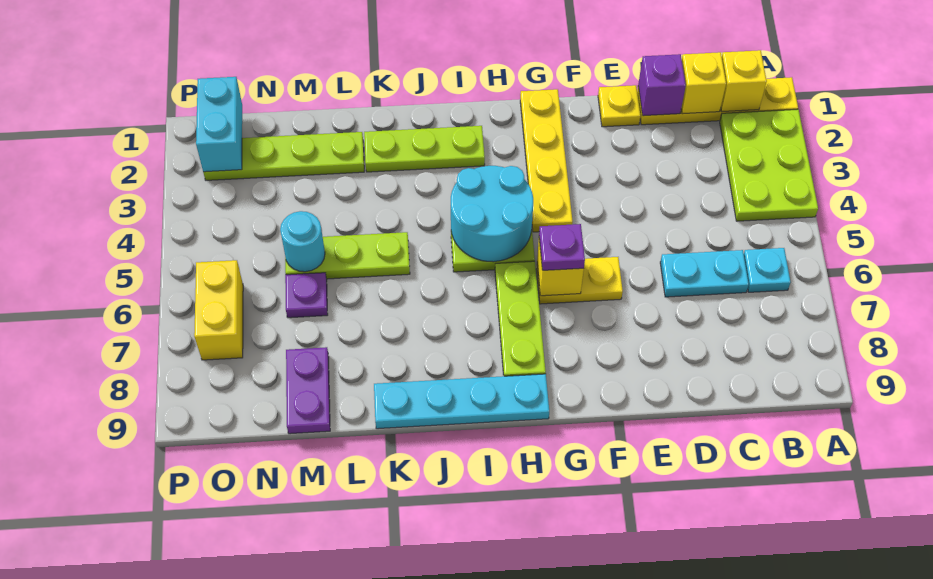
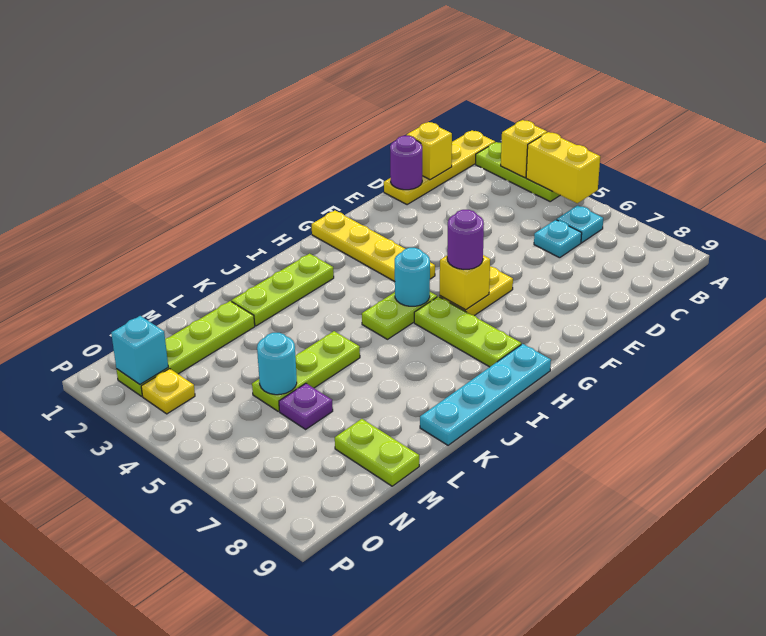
lime plate A2:B4 level 1 -> lime plate A2:A4 level 1
yellow brick B1 level 2 -> yellow brick A3 level 2
cyan plate C6:D6 level 1 -> cyan plate C6 level 1
purple brick D1 level 2 -> purple round brick D1 level 2
yellow plate E1 level 1 -> yellow plate O3 level 1
purple plate G6 level 3 -> purple round brick G6 level 3
cyan round brick H4:I5 level 2 -> cyan round brick H5 level 2
purple plate M8:M9 level 1 -> lime plate M8:M9 level 1
cyan brick O1:O2 level 2 -> cyan brick O2 level 2
yellow brick O6:O7 level 1 -> yellow brick A4:A5 level 2

